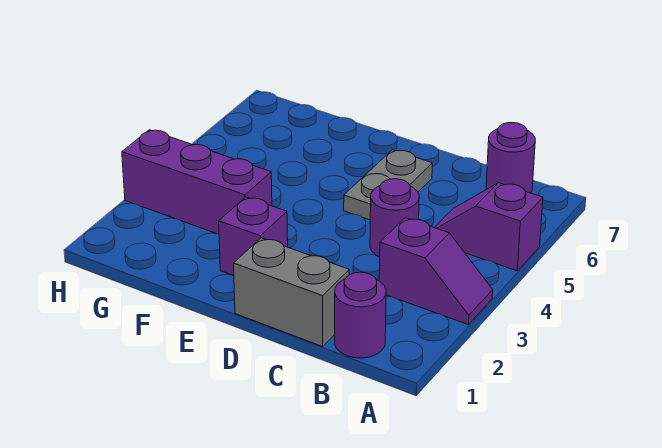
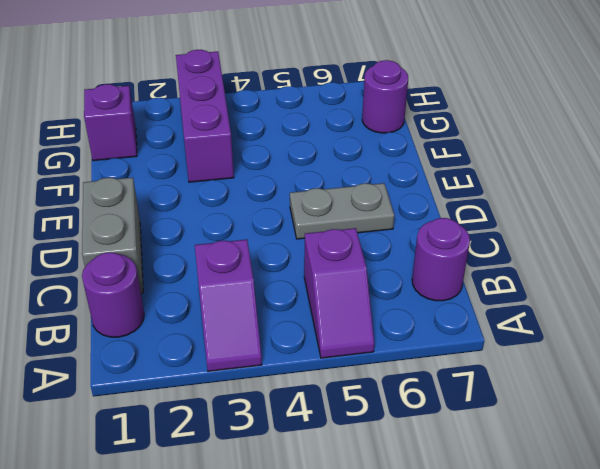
purple slope A5:B5 level 1 top A -> purple slope A5:B5 level 1 top B
purple round brick C4 level 1 -> purple round brick G7 level 1
purple brick E2 level 1 -> purple brick G1 level 1

